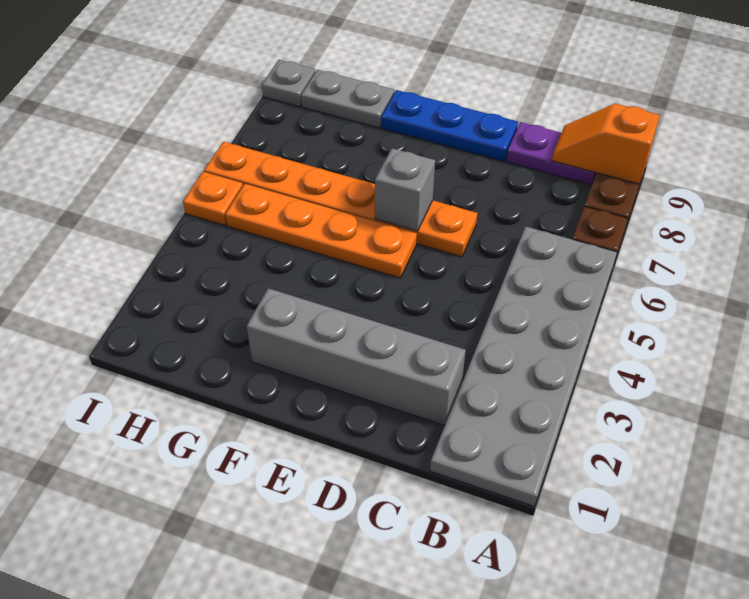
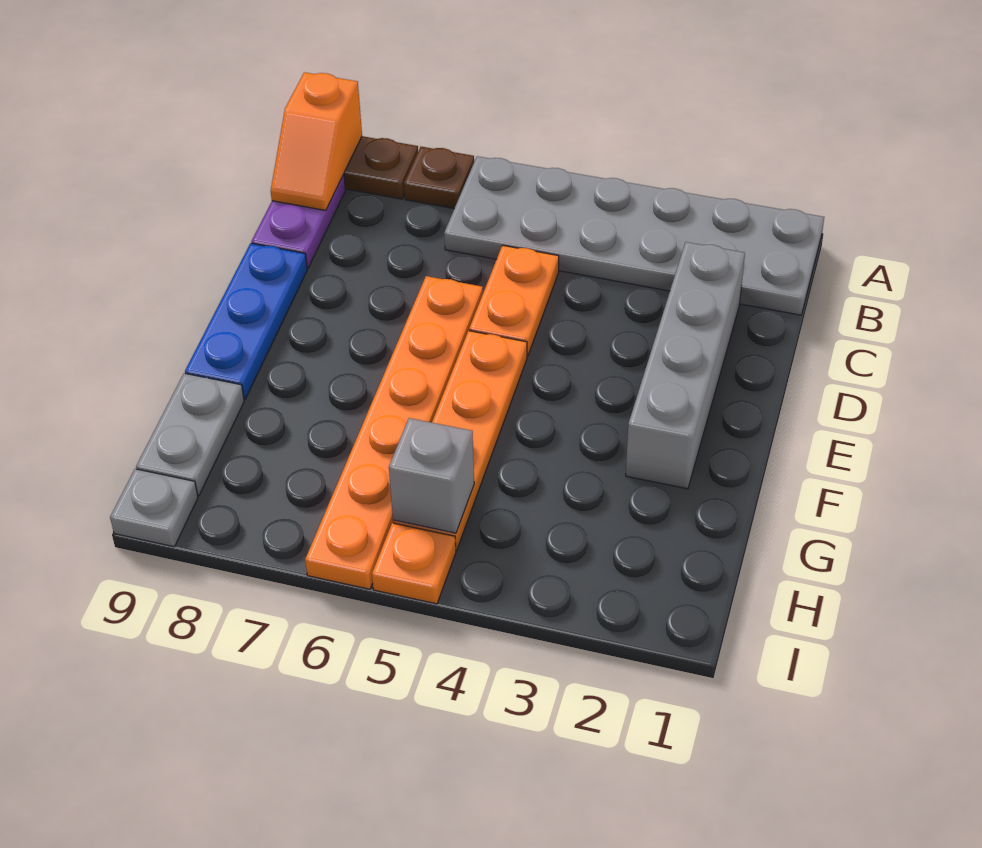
none -> orange plate C5:D5 level 1
grey brick E6 level 2 -> grey brick H5 level 2

